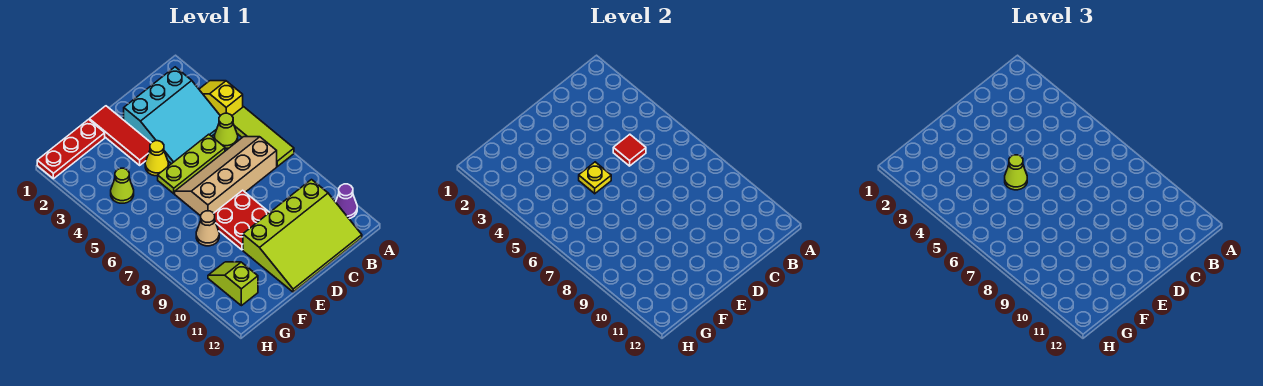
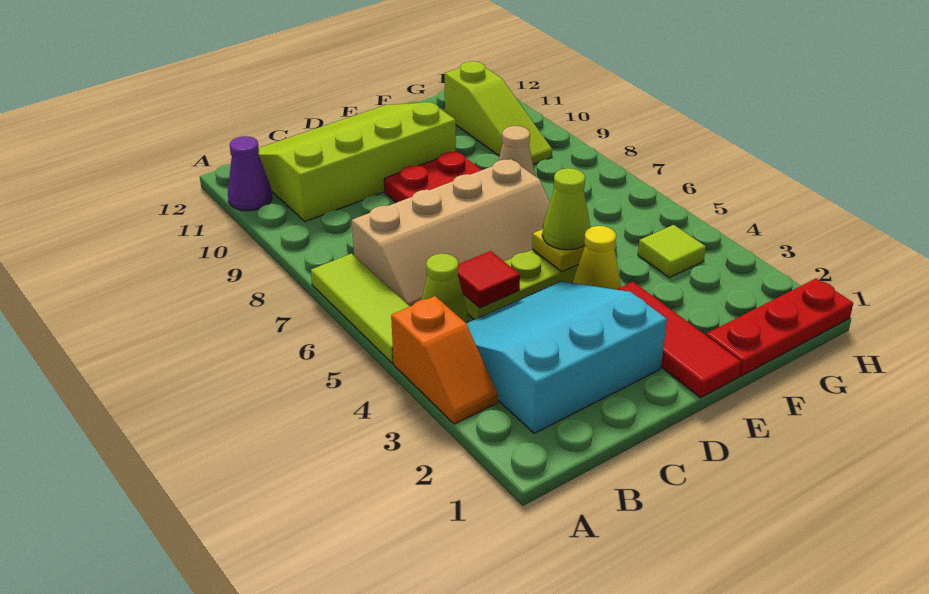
yellow slope A3:A4 level 1 top 4 -> orange slope A3:A4 level 1 top 4
lime cone G4 level 1 -> lime tile G4 level 1
lime slope G10:G11 level 1 top 11 -> lime slope G9:G11 level 1 top 11

